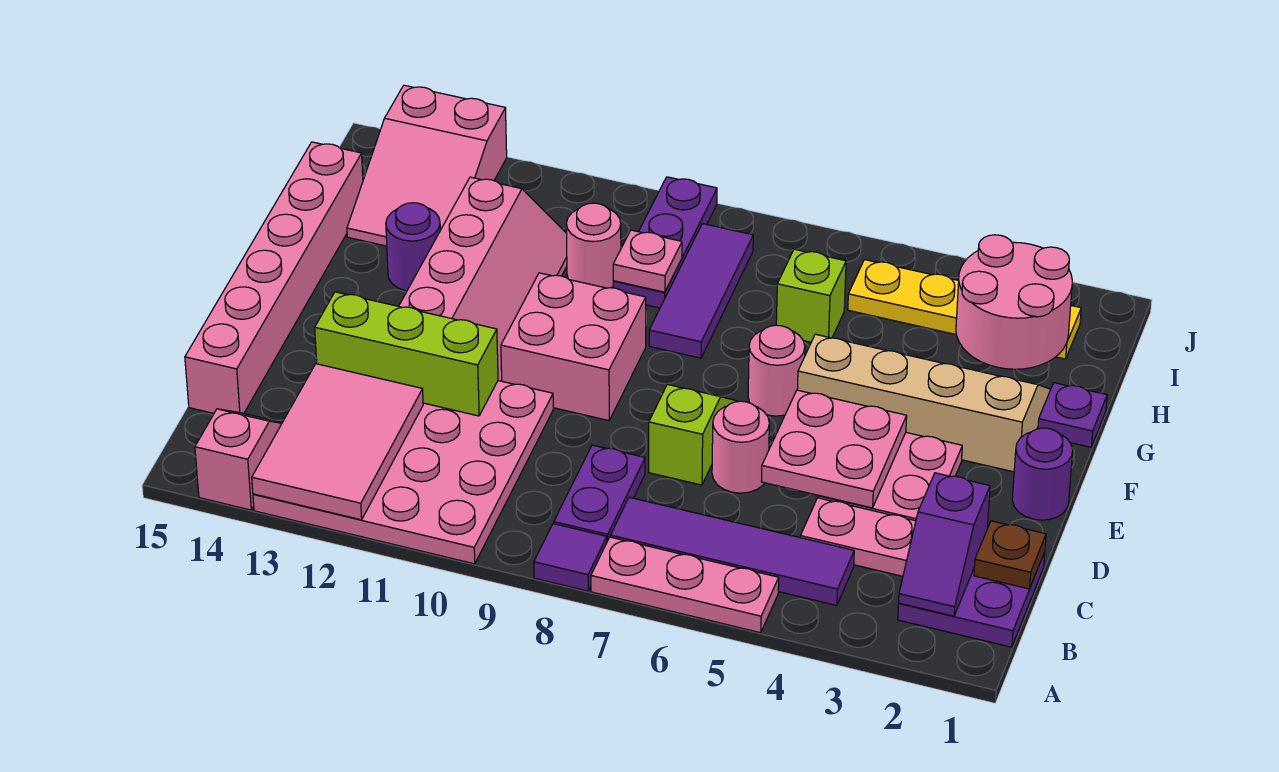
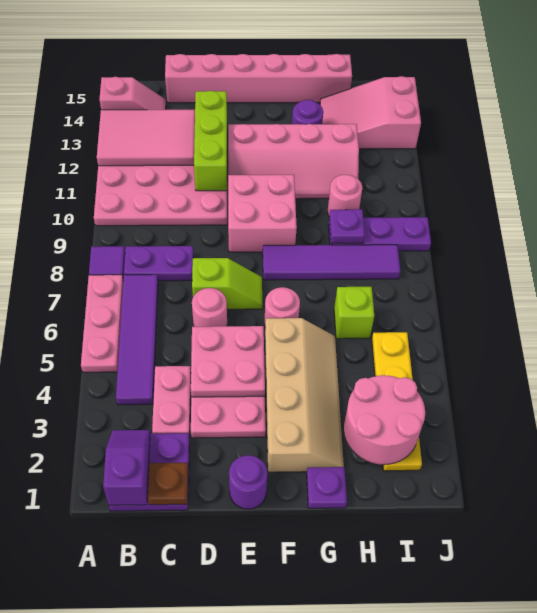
purple slope B2:C2 level 2 top C -> purple slope B1:B2 level 2 top 1
purple tile G8:I8 level 1 -> purple tile F8:I8 level 1
pink plate H9 level 2 -> purple plate H9 level 2

